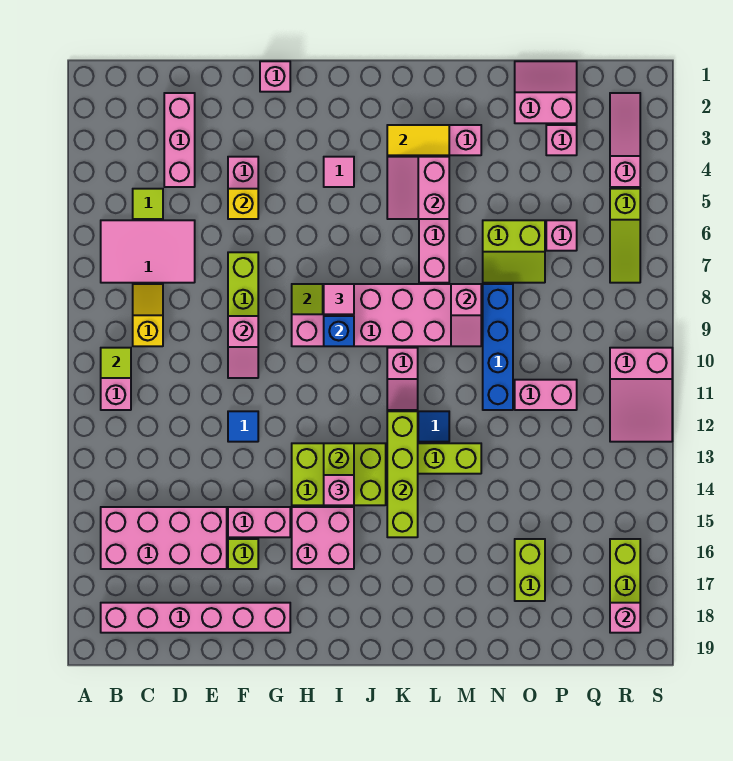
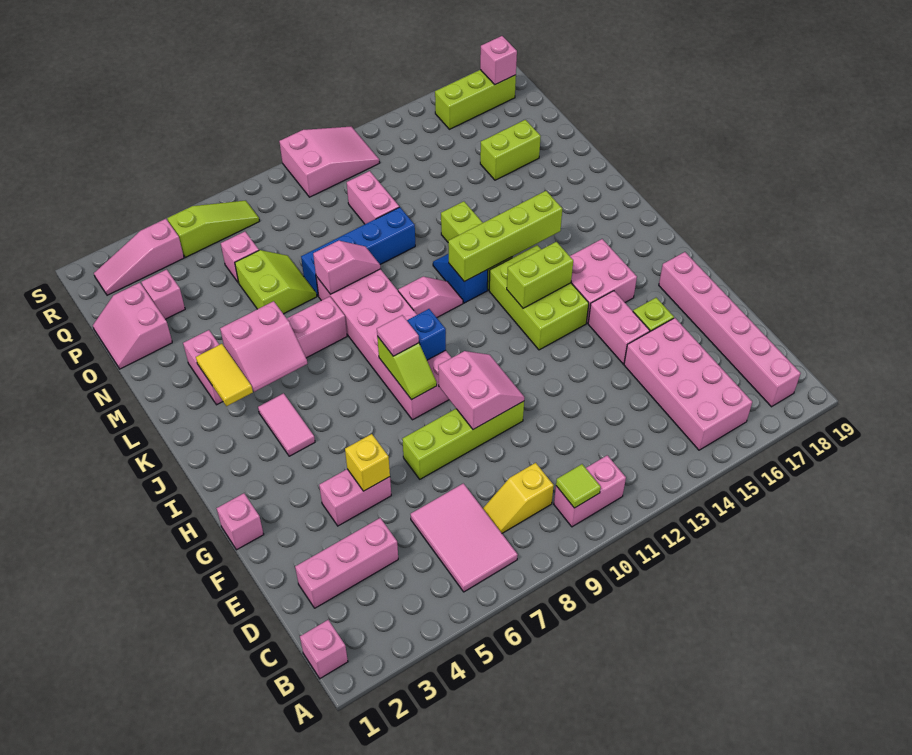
lime tile C5 level 1 -> none
pink slope F9:F10 level 2 top 9 -> pink slope F9:G10 level 2 top 9
blue tile F12 level 1 -> none
pink tile I4 level 1 -> pink tile I4:J4 level 1
pink brick I14 level 3 -> pink brick B1 level 1

